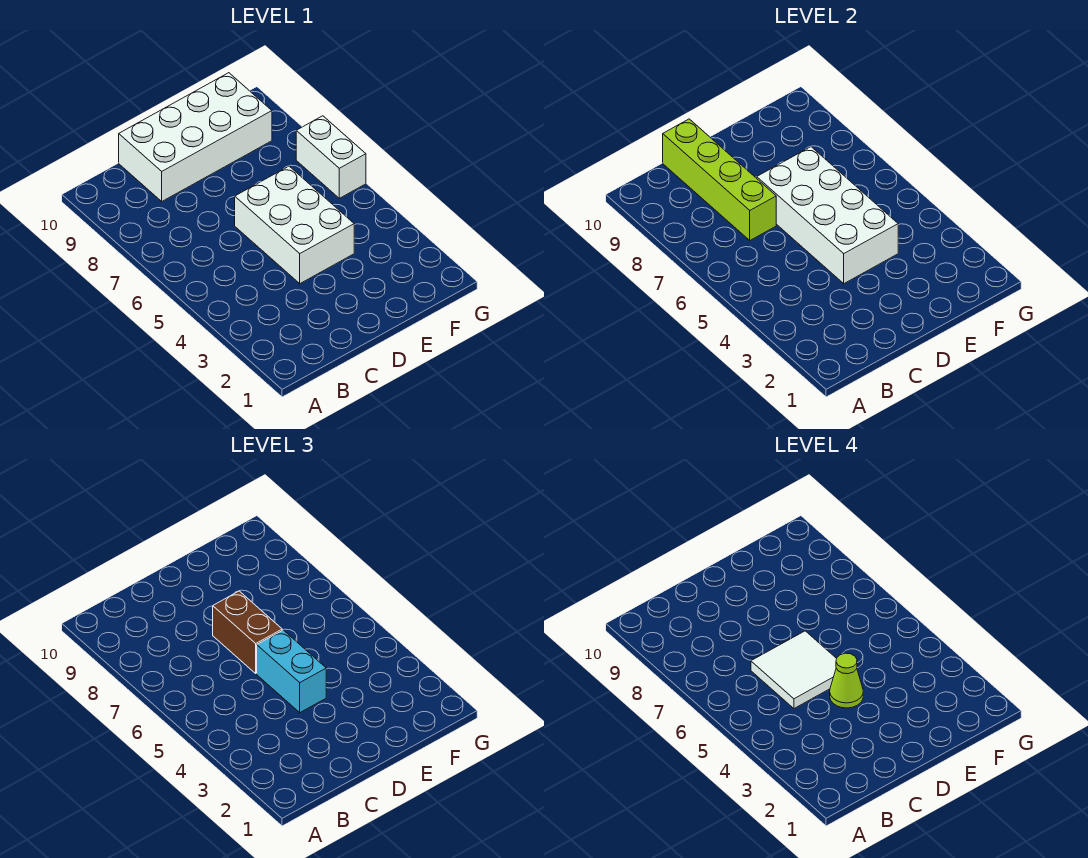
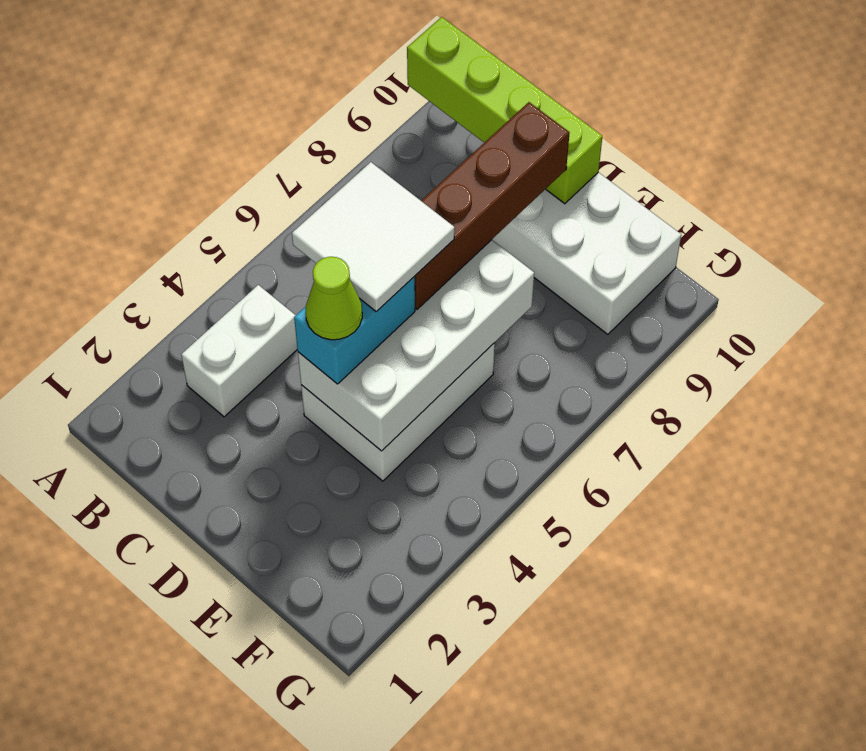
lime brick C7:C10 level 2 -> lime brick A10:D10 level 2
brown brick D6:D7 level 3 -> brown brick D6:D9 level 3
white brick G6:G7 level 1 -> white brick B3:B4 level 1

